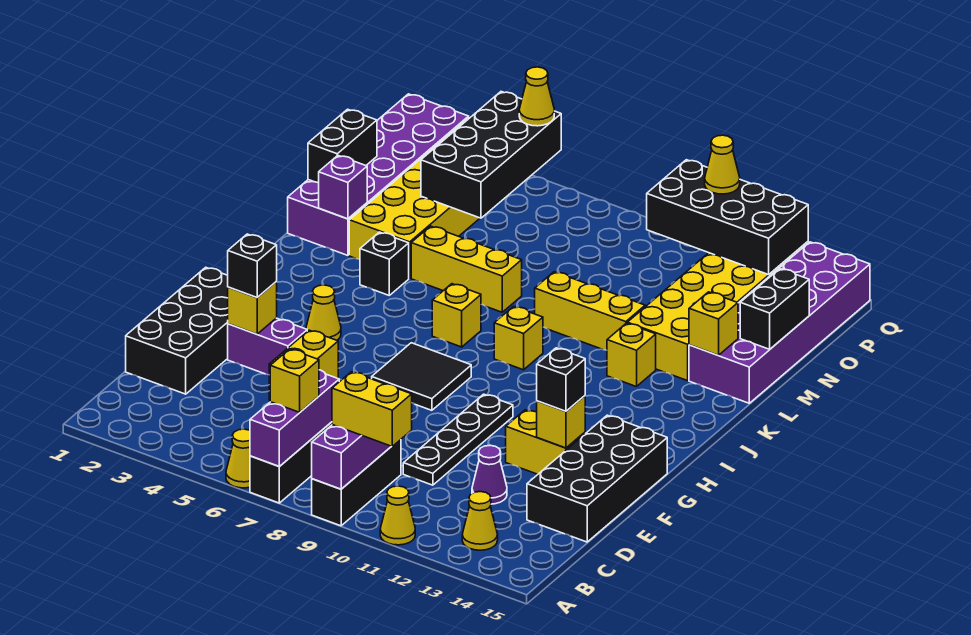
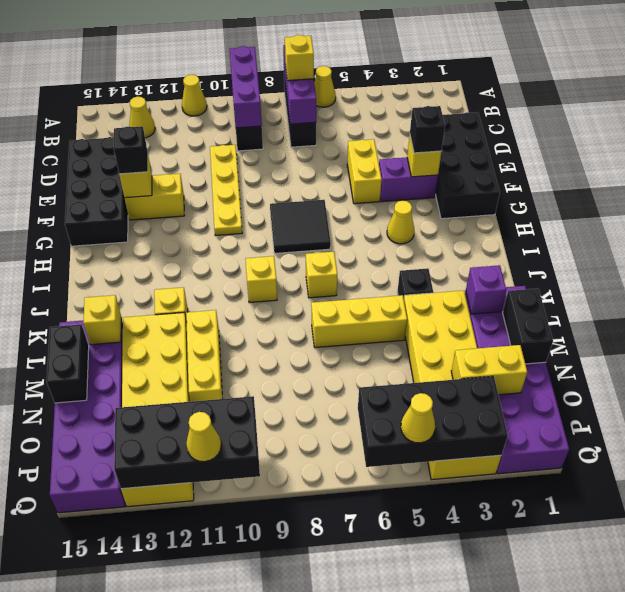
yellow brick B9:B10 level 3 -> yellow brick O2:O3 level 2
black plate D10:G10 level 1 -> yellow plate D10:G10 level 1
purple cone D12 level 1 -> none
yellow brick L9:L11 level 1 -> yellow brick L11:N11 level 1
black brick N4:Q5 level 2 -> black brick P3:Q6 level 2

